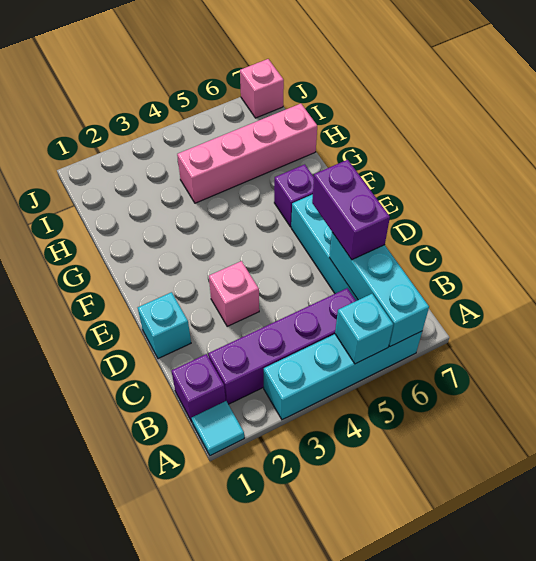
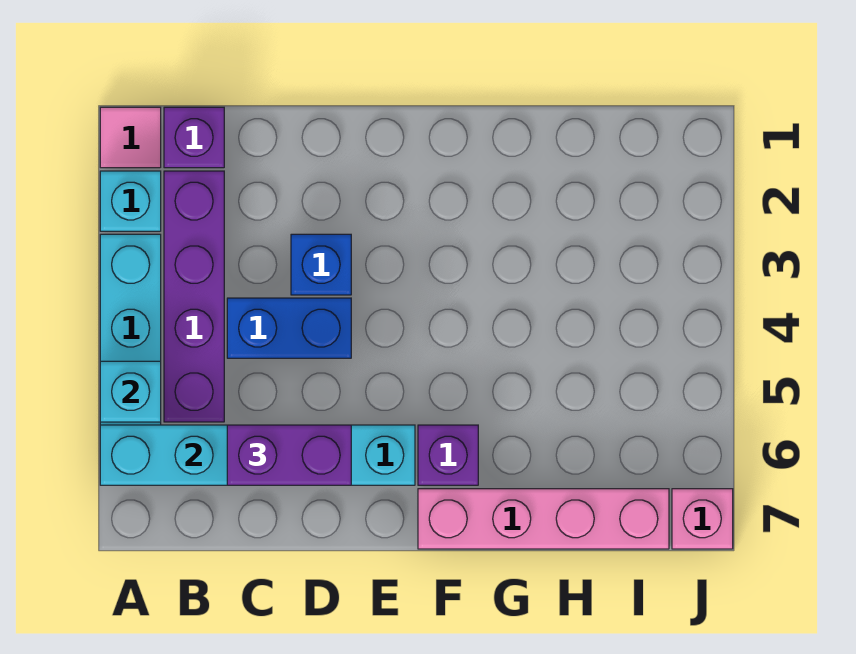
cyan tile A1 level 1 -> pink tile A1 level 1
none -> blue brick C4:D4 level 1
cyan brick D1 level 1 -> cyan brick A2 level 1
pink brick D3 level 1 -> blue brick D3 level 1
pink brick H4:H7 level 1 -> pink brick F7:I7 level 1

